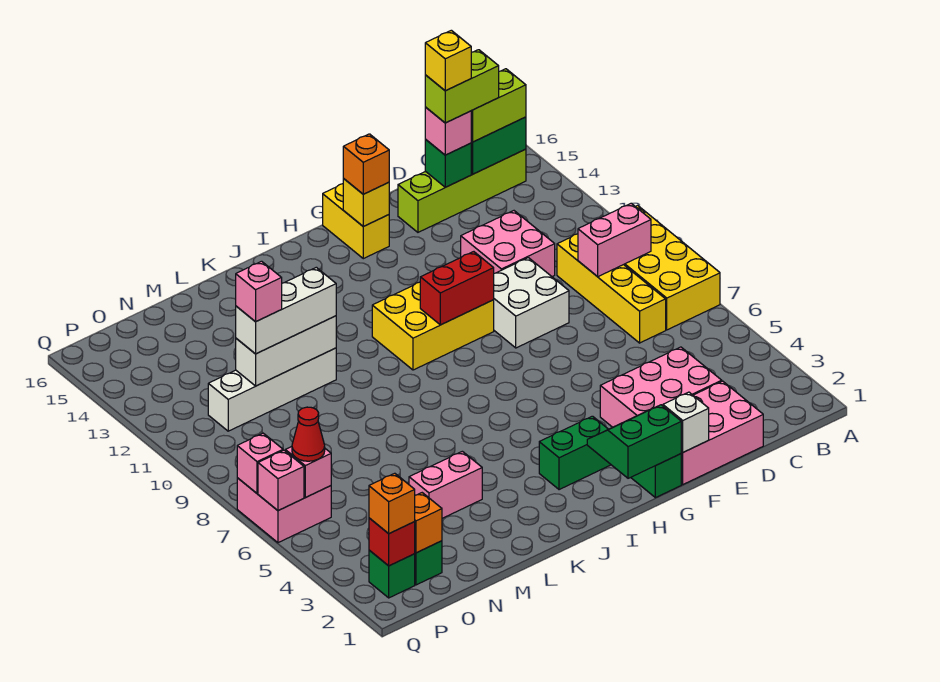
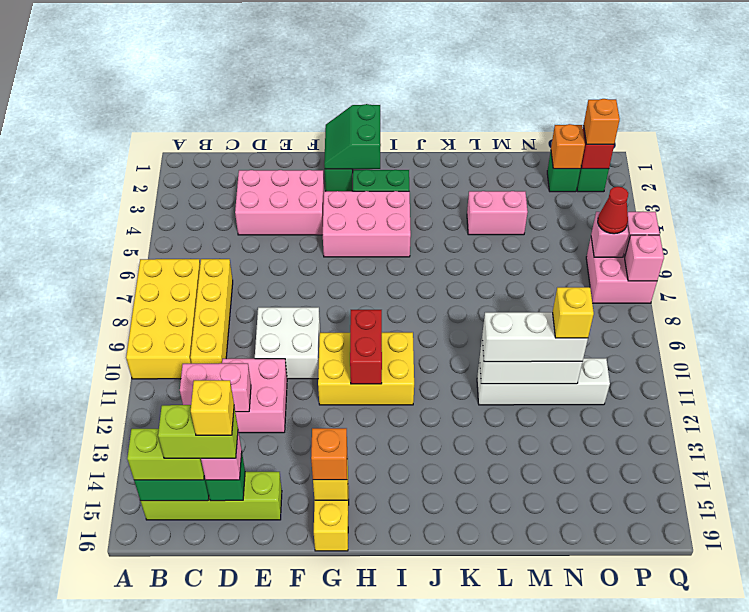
pink brick B9:C9 level 2 -> pink brick C12:D12 level 2
pink brick D1:F2 level 1 -> pink brick G4:I5 level 1
white brick F1 level 2 -> none
green slope G1:H2 level 2 top 1 -> green slope G1:H2 level 2 top H
red brick G10:H10 level 2 -> red brick H10:H11 level 2
pink brick N11 level 4 -> yellow brick N11 level 4

